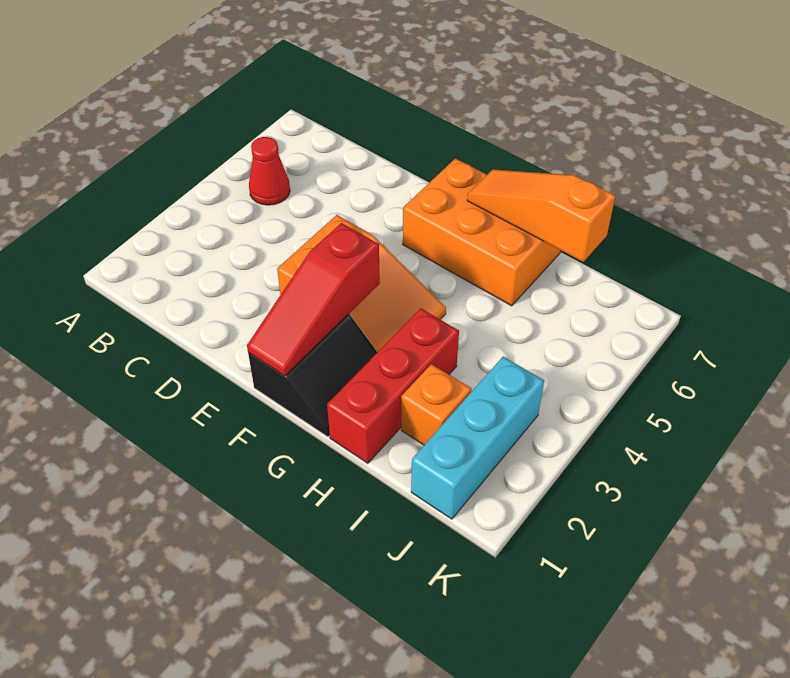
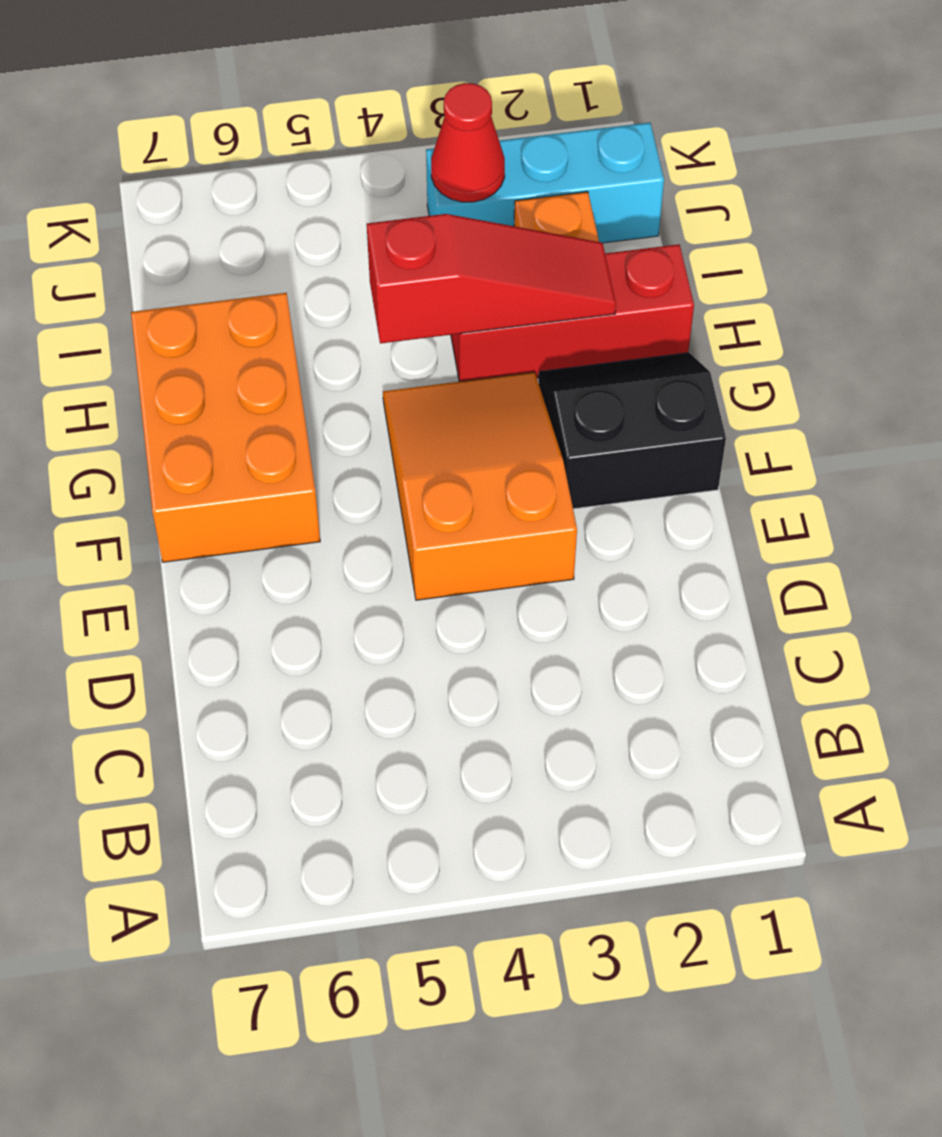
red cone B5 level 1 -> red cone J3 level 2
red slope F1:F3 level 2 top 3 -> red slope H2:H4 level 2 top 4
orange slope G7:I7 level 2 top I -> none

